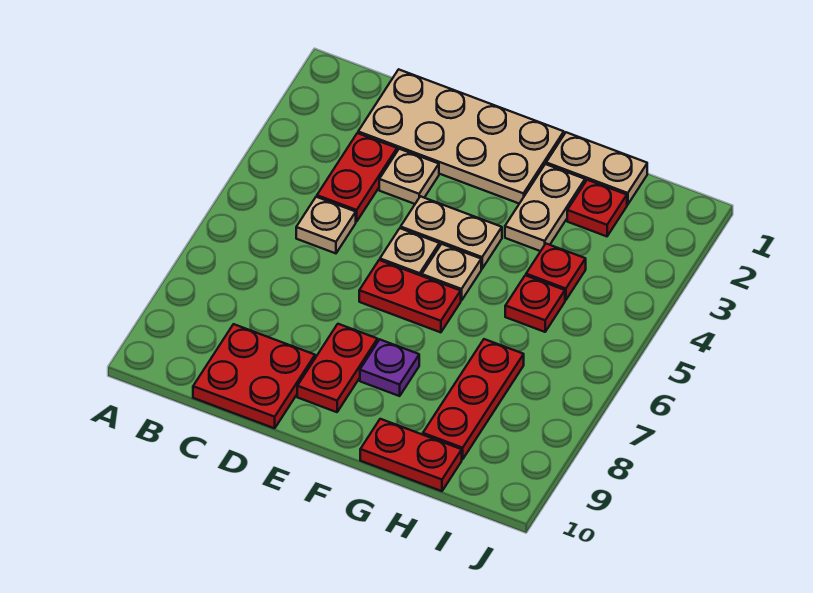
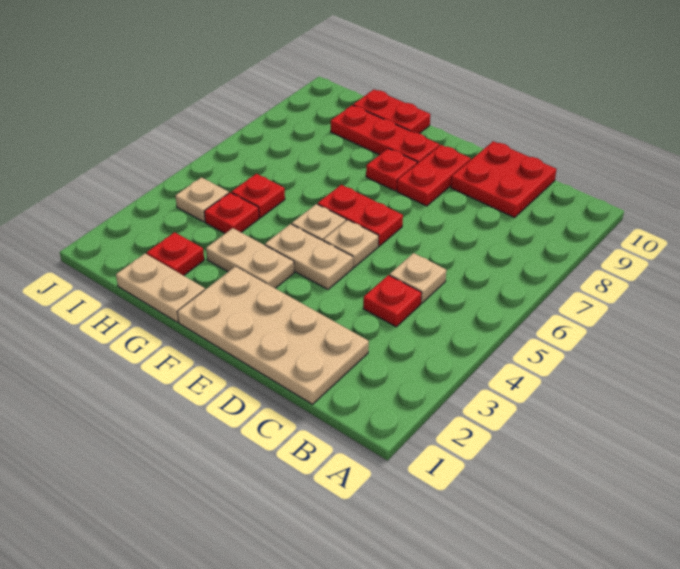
red plate C3:C4 level 1 -> red plate C4 level 1
tan plate D3 level 1 -> tan plate I4 level 1
purple plate F8 level 1 -> red plate F8 level 1
tan plate G2:G3 level 1 -> tan plate F3:G3 level 1
red plate H7:H9 level 1 -> red plate F9:H9 level 1

